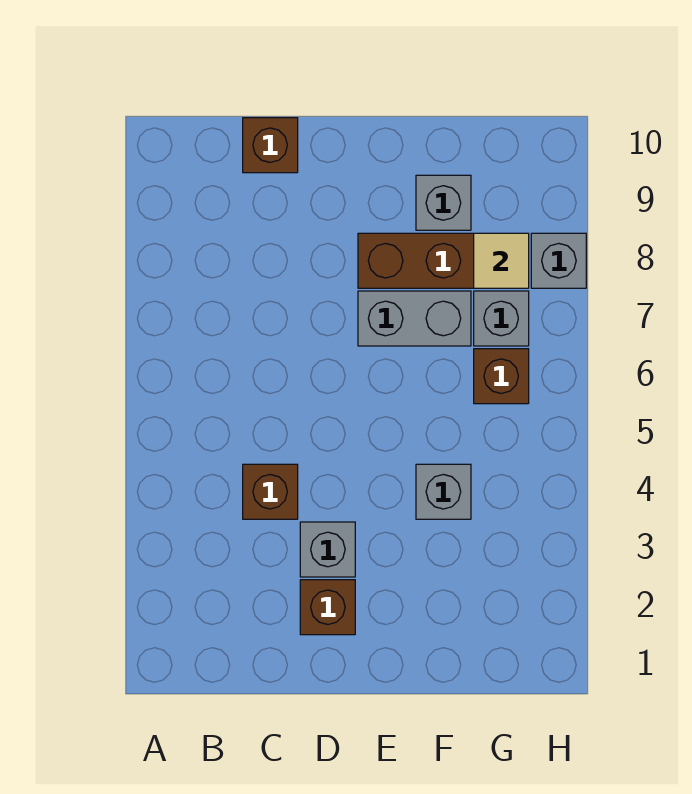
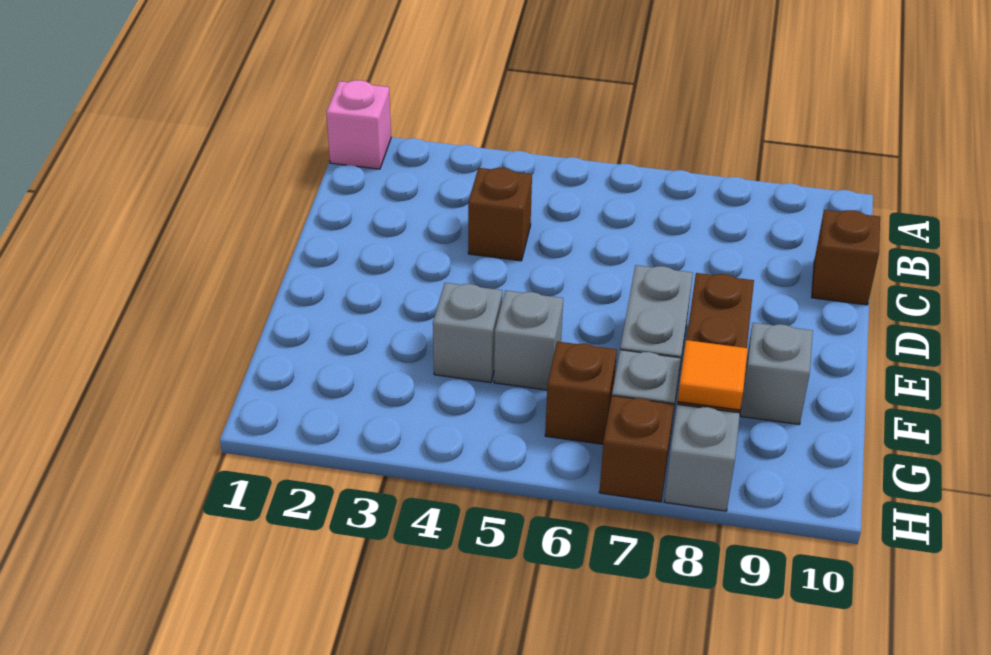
none -> pink brick A1 level 1
brown brick D2 level 1 -> brown brick H7 level 1
grey brick D3 level 1 -> grey brick F5 level 1
tan tile G8 level 2 -> orange tile G8 level 2

